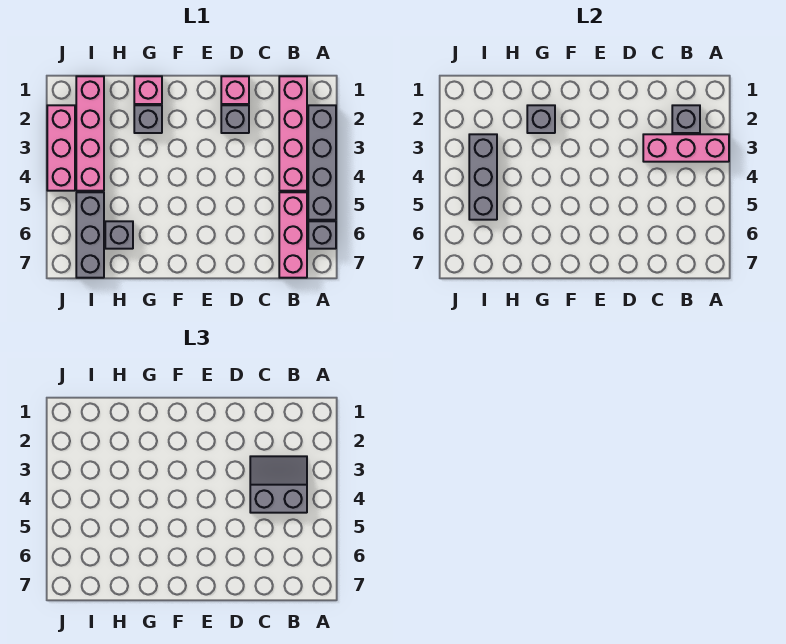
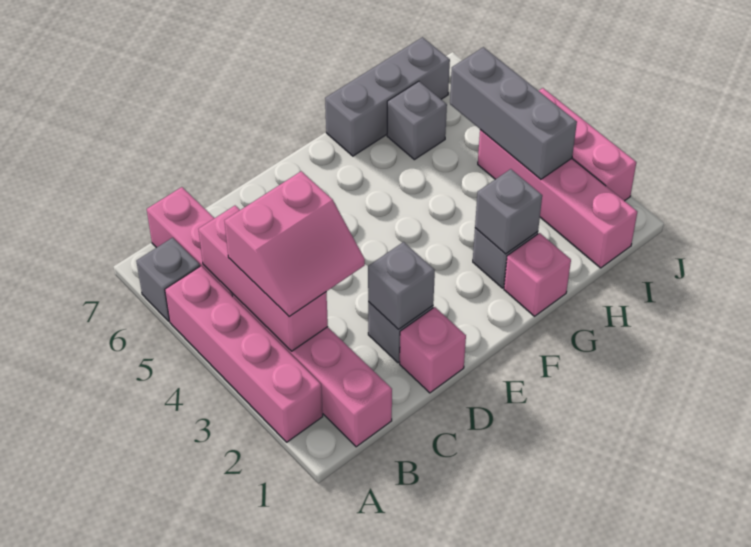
grey brick A2:A5 level 1 -> pink brick A2:A5 level 1
pink brick A3:C3 level 2 -> pink brick B3:B5 level 2
grey brick B2 level 2 -> grey brick D2 level 2
grey slope B3:C4 level 3 top 4 -> pink slope B3:C4 level 3 top 4
grey brick I5:I7 level 1 -> grey brick G7:I7 level 1

